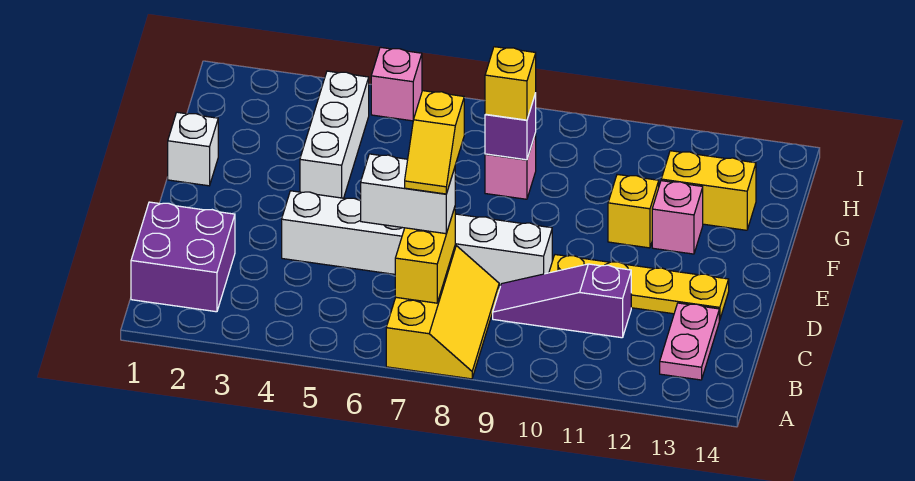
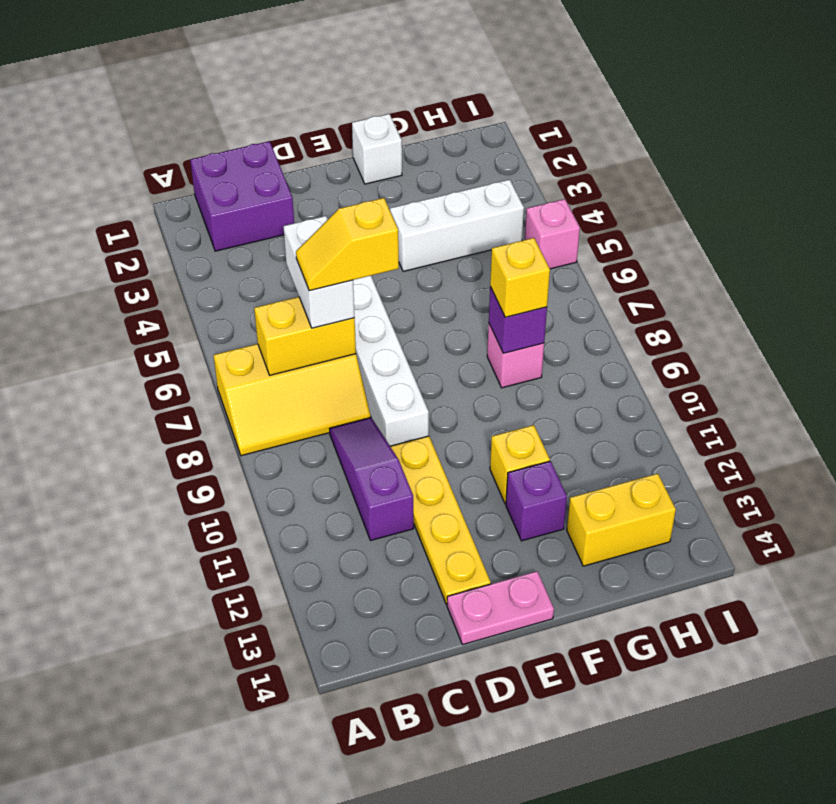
pink plate B13:C13 level 1 -> pink plate D14:E14 level 1
pink brick F12 level 1 -> purple brick F12 level 1
yellow brick G12:G13 level 1 -> yellow brick G13:H13 level 1

